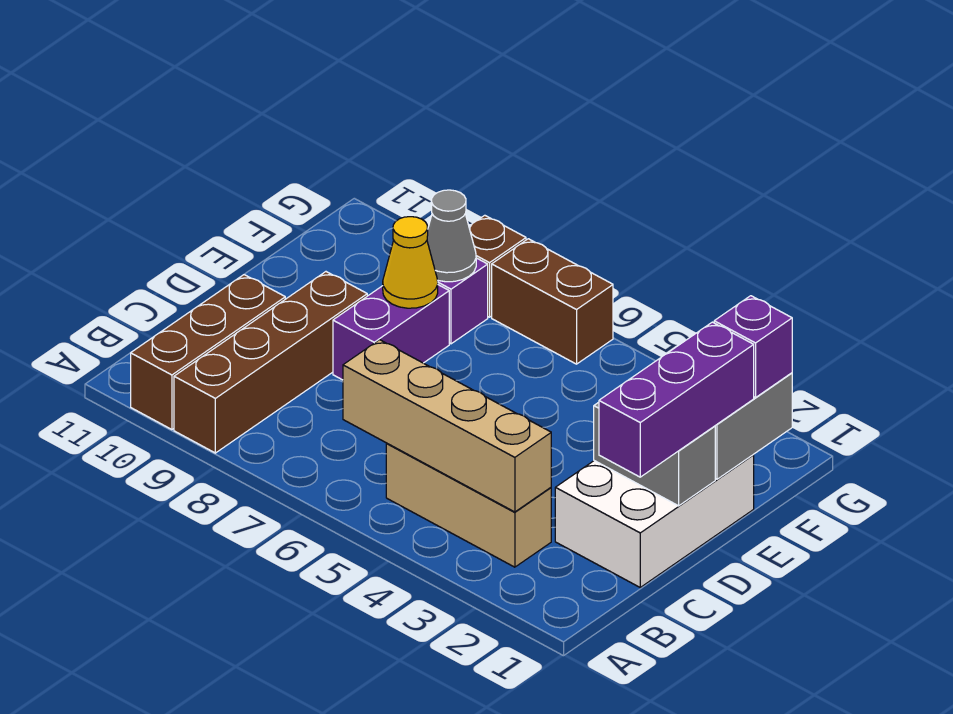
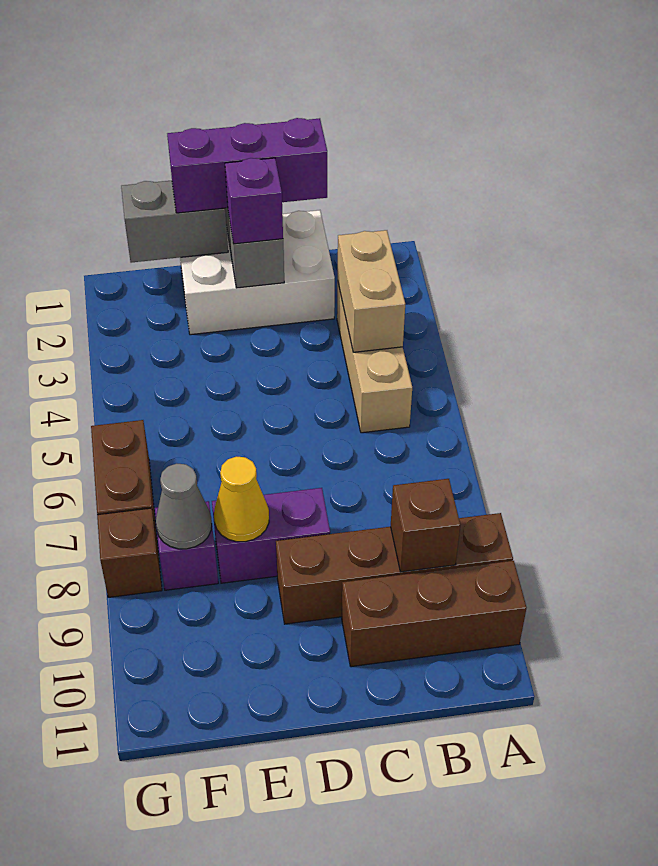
tan brick B3:B6 level 2 -> tan brick B3:B4 level 2
none -> brown brick B9 level 2
purple brick F1 level 3 -> purple brick D2 level 3

